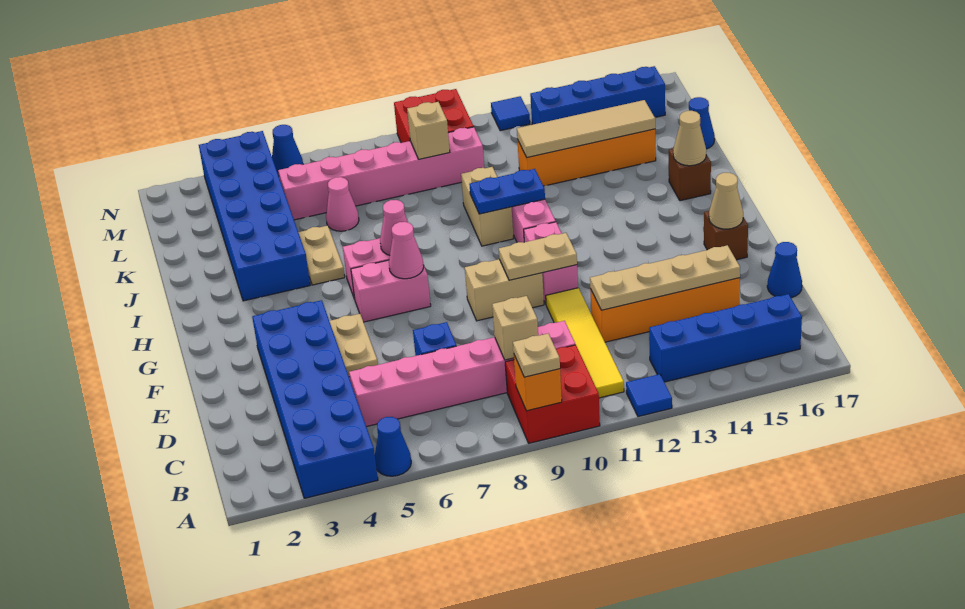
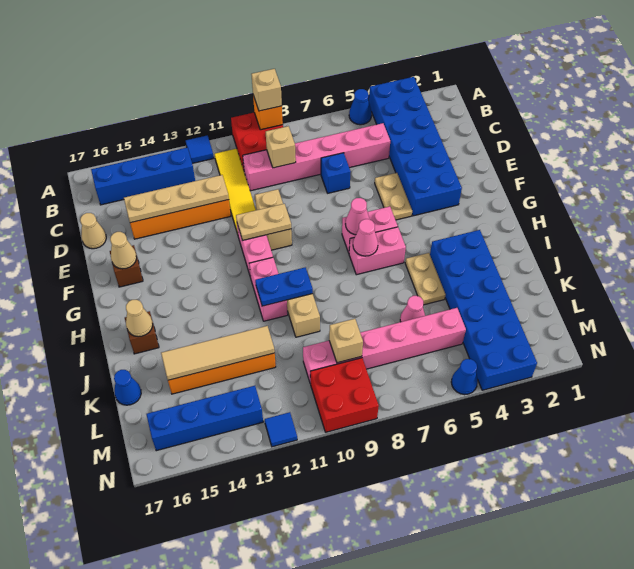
tan plate A9 level 3 -> tan brick A9 level 3
blue cone D17 level 1 -> tan cone D17 level 1
tan brick F9:F10 level 1 -> tan brick E10:F10 level 1

